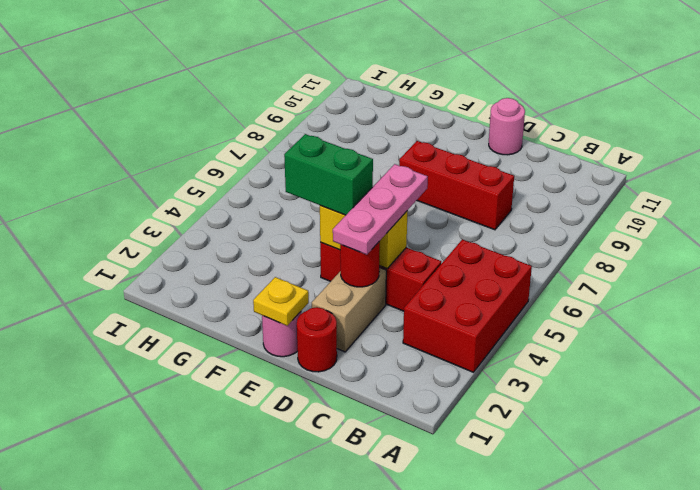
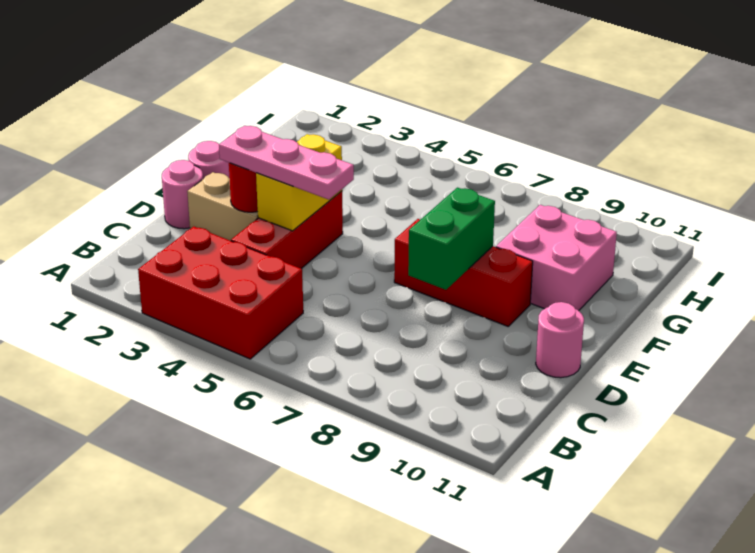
red brick C8:E8 level 1 -> red brick E7:E9 level 1
red round brick D1 level 1 -> pink round brick D1 level 1
yellow plate E1 level 2 -> none
green brick E4:F4 level 3 -> green brick D8:E8 level 2
none -> pink brick F9:G10 level 1

